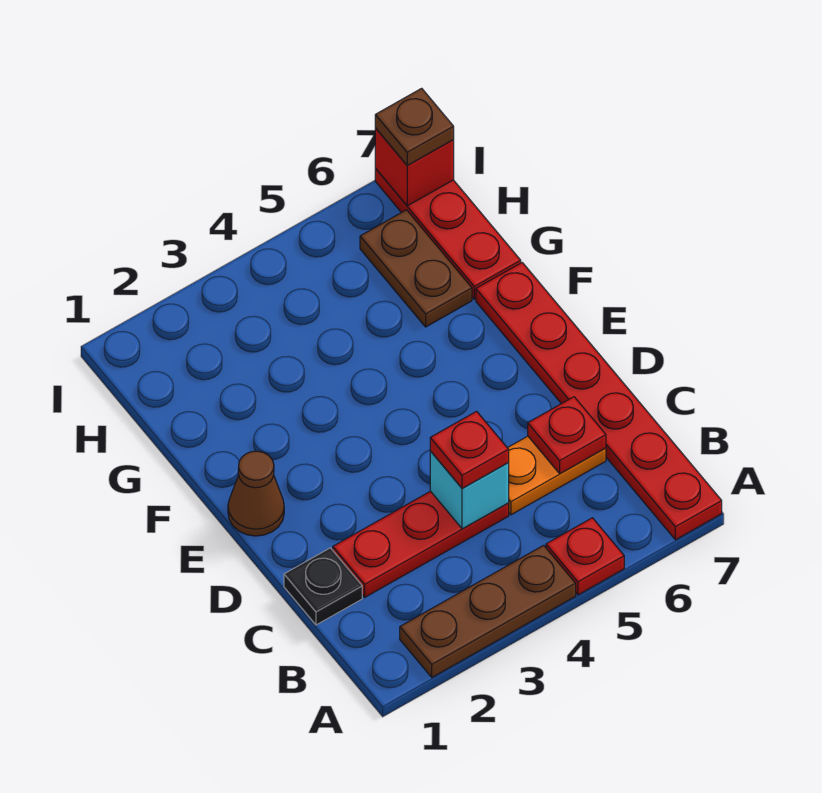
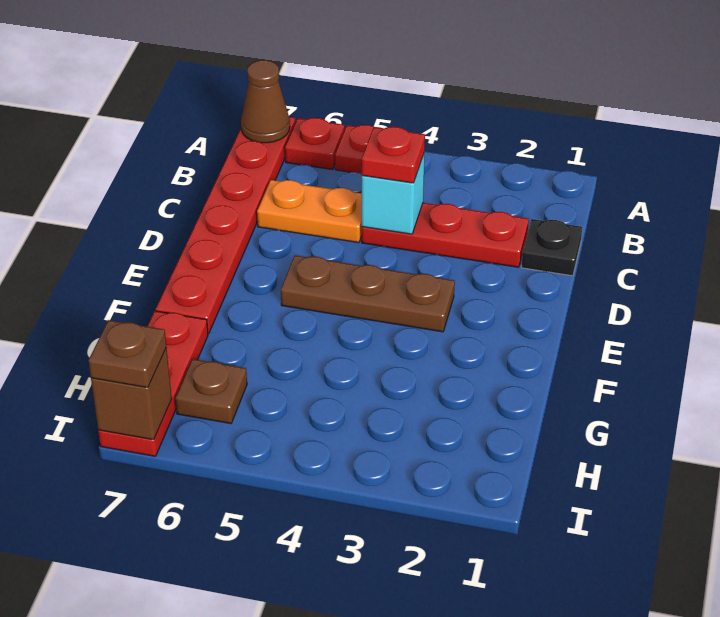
brown plate A2:A4 level 1 -> brown plate E3:E5 level 1
red plate C6 level 2 -> red plate A6 level 1
brown cone E1 level 1 -> brown cone A7 level 2
brown plate G6:H6 level 1 -> brown plate H6 level 1
red brick I7 level 2 -> brown brick I7 level 2

